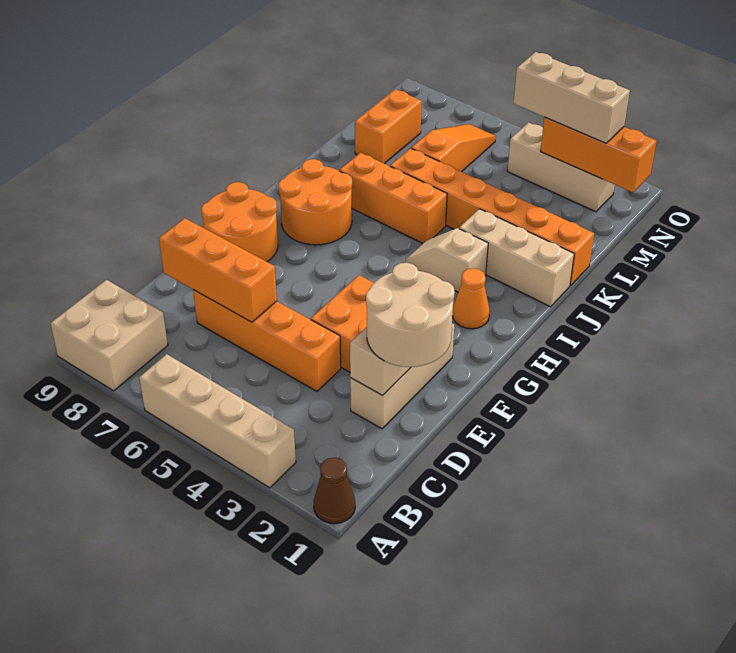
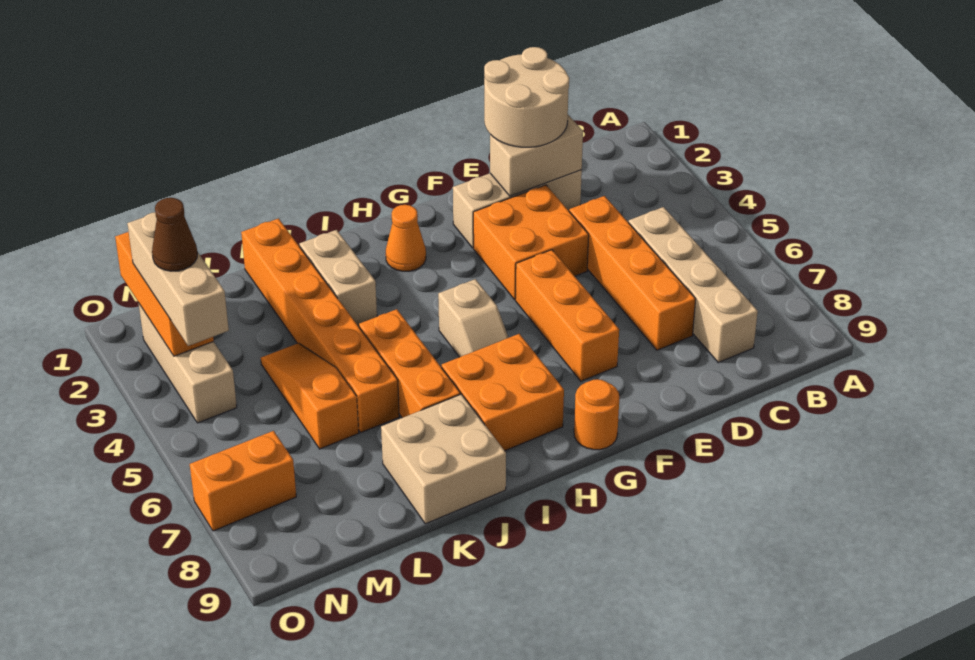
brown cone A1 level 1 -> brown cone N3 level 4
tan brick A3:A6 level 1 -> tan brick C5:C8 level 1
tan brick A8:B9 level 1 -> tan brick J8:K9 level 1
orange brick D6:D8 level 2 -> orange brick F5:F7 level 1
orange round brick F8:G9 level 1 -> orange round brick G9 level 1
orange round brick H7:I8 level 1 -> orange brick H7:I8 level 1
tan slope I3:I4 level 1 top 3 -> tan slope H5:H6 level 1 top 5
tan brick J1:J3 level 1 -> tan brick J2:J3 level 1
orange slope L6:N6 level 1 top L -> orange slope L4:L6 level 1 top 6
orange brick L8:M8 level 1 -> orange brick N7:O7 level 1

